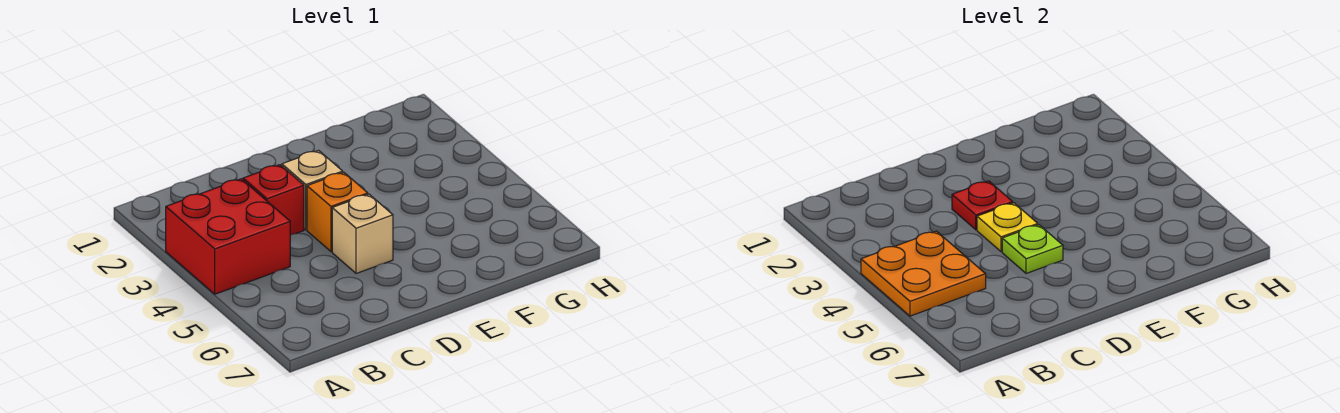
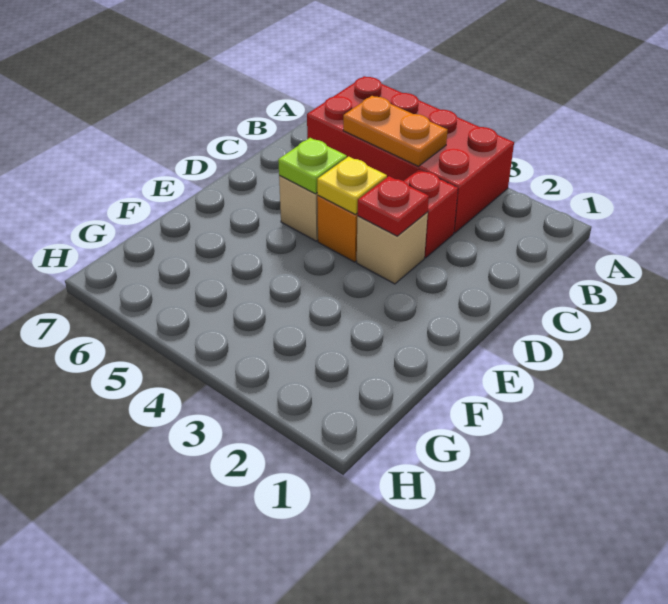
red brick A3:B4 level 1 -> red brick A3:B6 level 1
orange plate A4:B5 level 2 -> orange plate B4:B5 level 2

